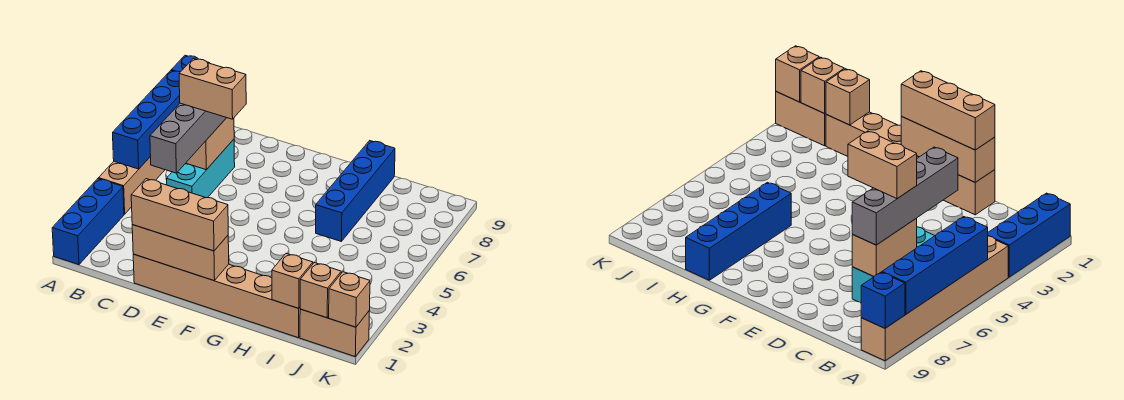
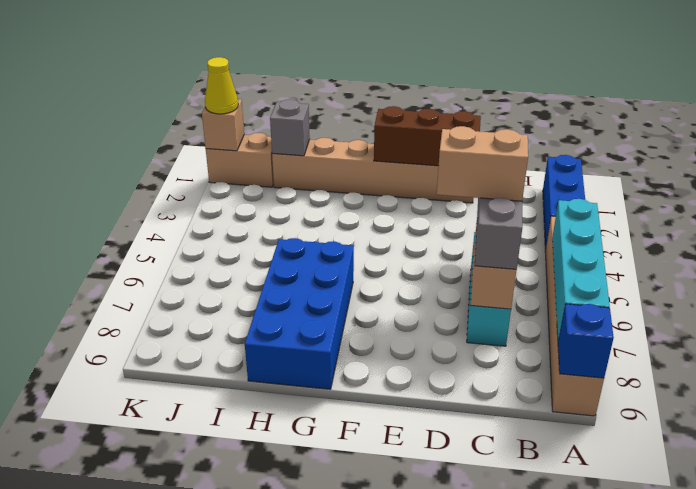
blue brick A5:A8 level 2 -> cyan brick A5:A8 level 2
tan brick D1:F1 level 2 -> brown brick D1:F1 level 2
tan brick D1:F1 level 3 -> none
blue brick H6:H9 level 1 -> blue brick G6:H9 level 1
tan brick I1 level 2 -> grey brick I1 level 2
tan brick J1 level 2 -> none
none -> yellow cone K1 level 3

